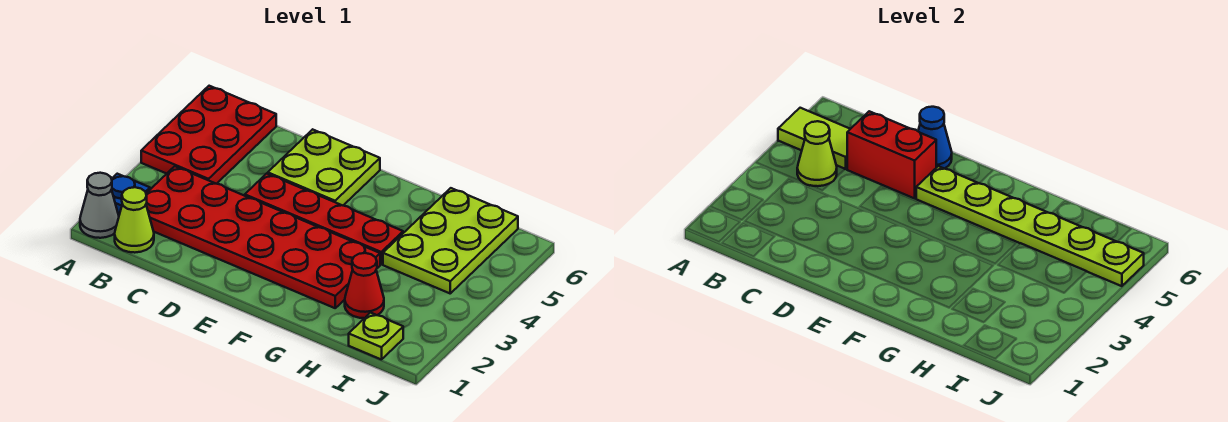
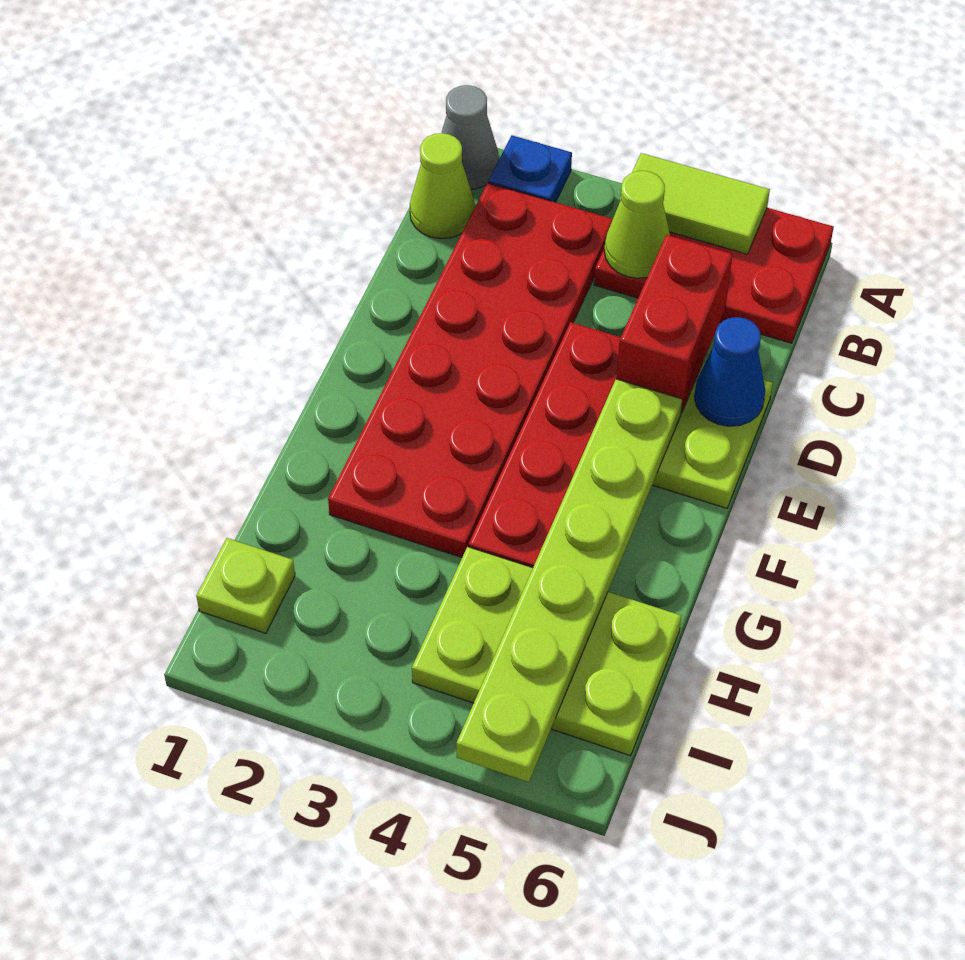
lime tile A5:B5 level 2 -> lime tile A4:A5 level 2
red cone H2 level 1 -> none

